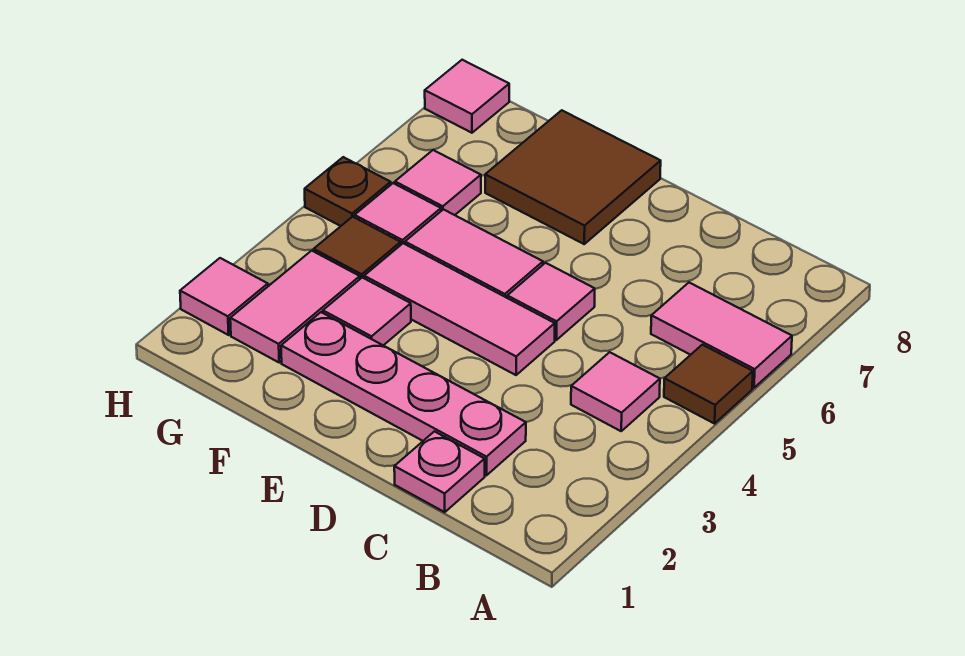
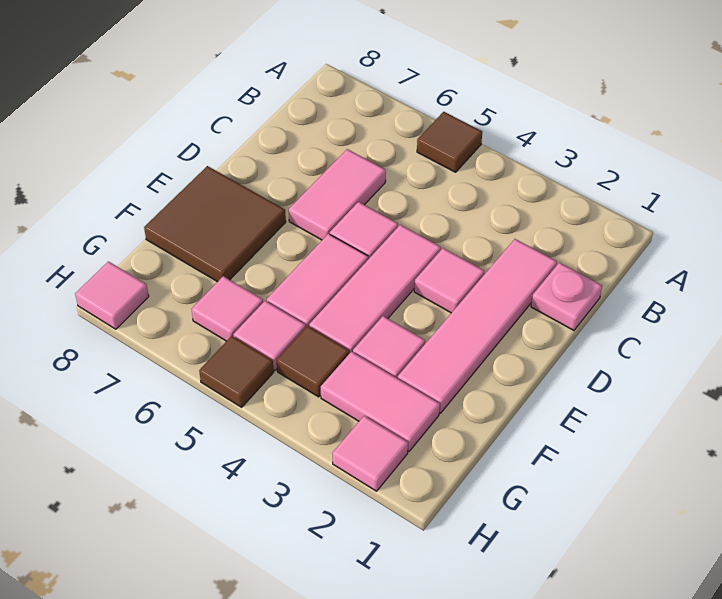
pink tile A6:B6 level 1 -> pink tile C6:D6 level 1
pink tile B4 level 1 -> pink tile D3 level 1
pink plate C2:F2 level 1 -> pink tile C2:F2 level 1
brown plate H5 level 1 -> brown tile H5 level 1

